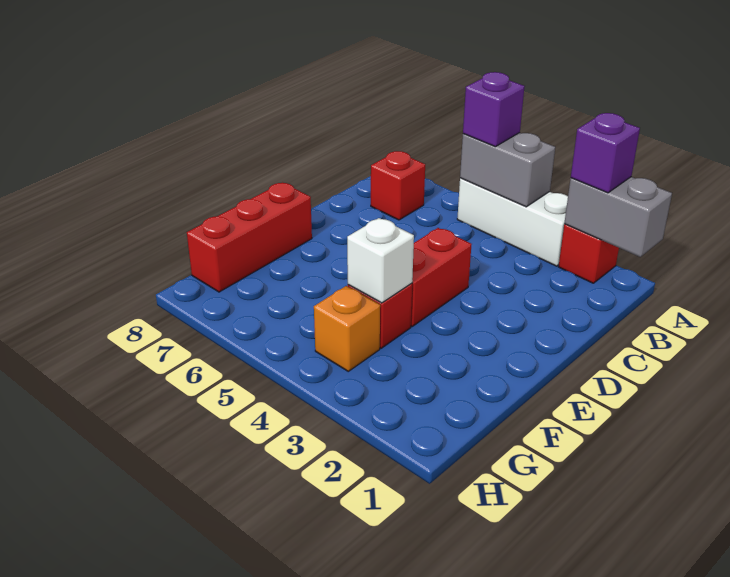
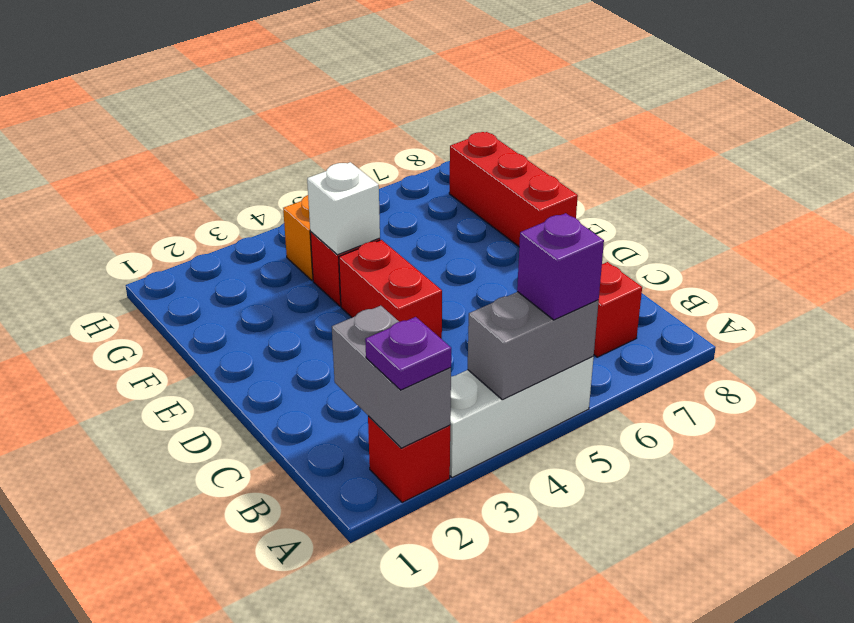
grey brick A1:A2 level 2 -> grey brick A2:B2 level 2
purple brick A2 level 3 -> purple plate A2 level 3

